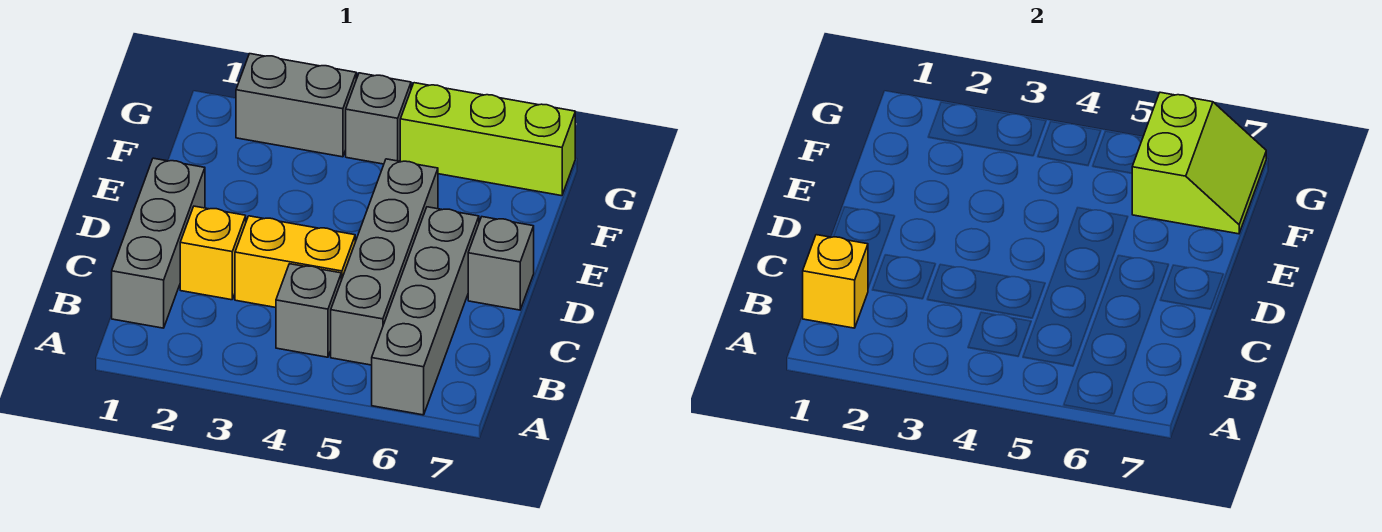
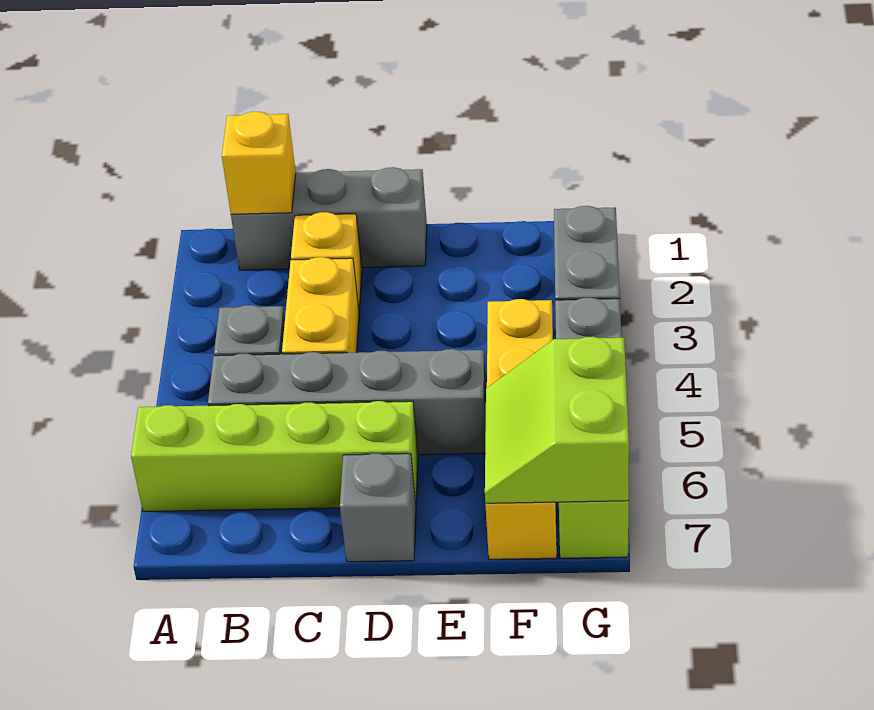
grey brick A6:D6 level 1 -> lime brick A6:D6 level 1
none -> yellow brick F4:F7 level 1
lime slope F6:G7 level 2 top 6 -> lime slope F6:G7 level 2 top G

